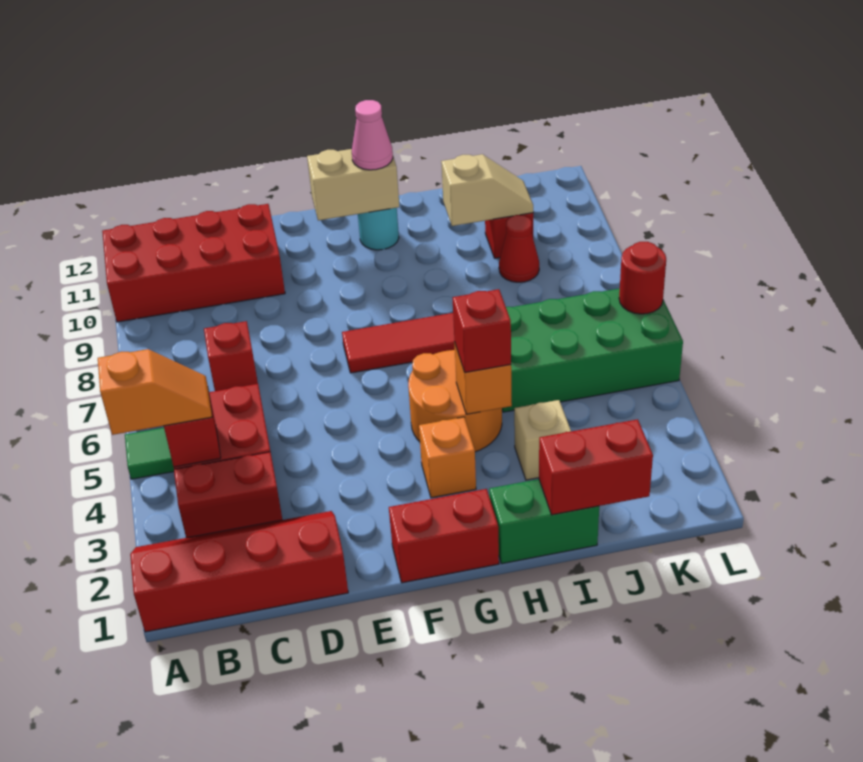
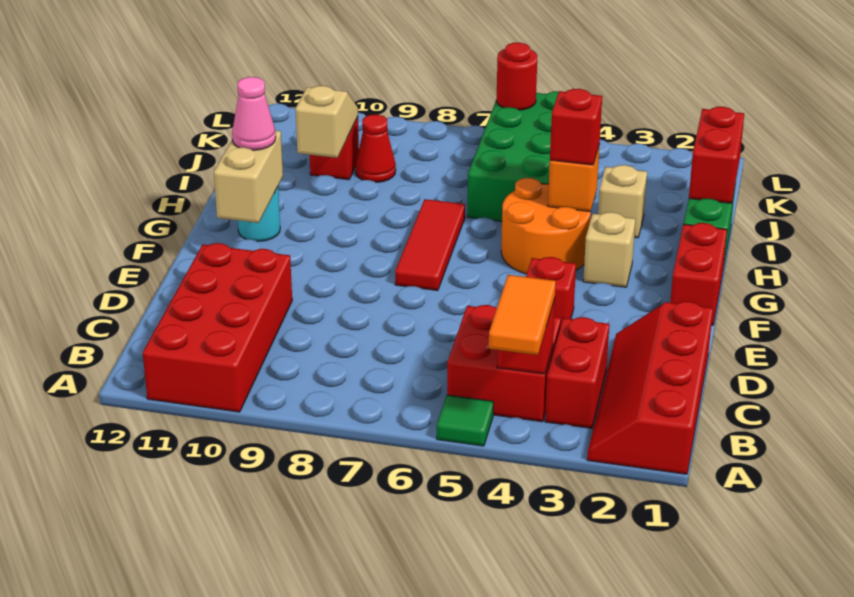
orange slope A4:B4 level 3 top A -> orange tile A4:B4 level 3
red brick C7 level 1 -> red brick E4 level 1
orange brick G3 level 1 -> tan brick G3 level 1

